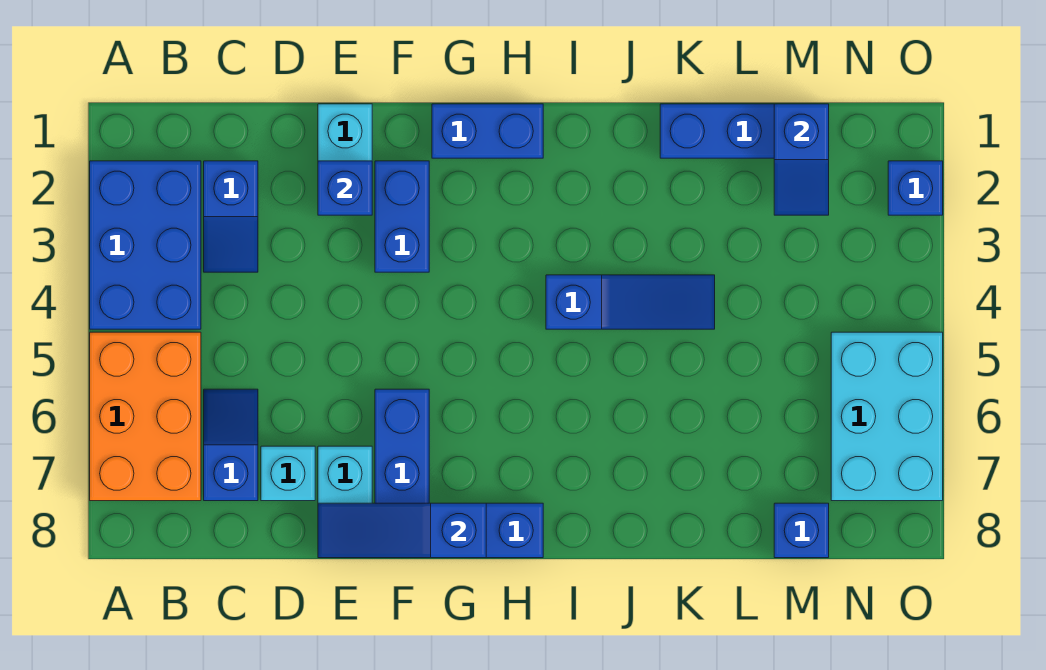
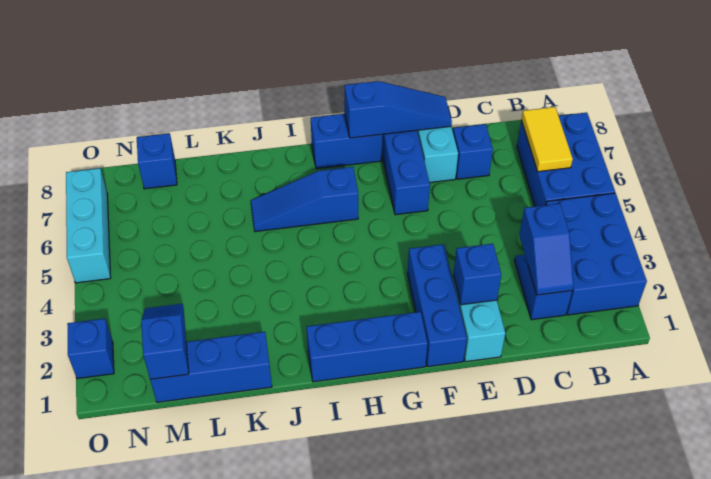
orange brick A5:B7 level 1 -> blue brick A5:B7 level 1
none -> yellow tile B6:B7 level 2
blue slope C6:C7 level 1 top 7 -> blue slope C2:C3 level 2 top 3
cyan brick D7 level 1 -> blue brick D7 level 1
blue brick F2:F3 level 1 -> blue brick F1:F3 level 1
blue brick G1:H1 level 1 -> blue brick G1:I1 level 1
blue slope I4:K4 level 1 top I -> blue slope H6:J6 level 1 top H
cyan brick N5:O7 level 1 -> cyan brick O5:O7 level 1

